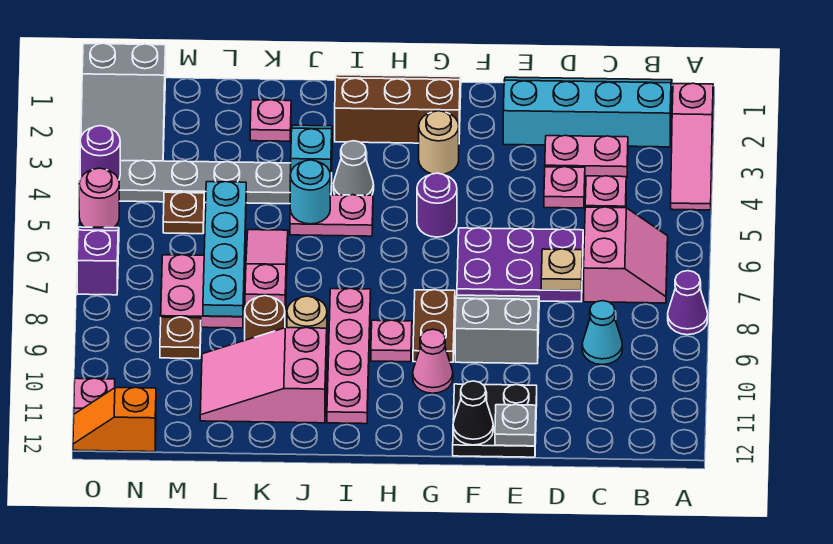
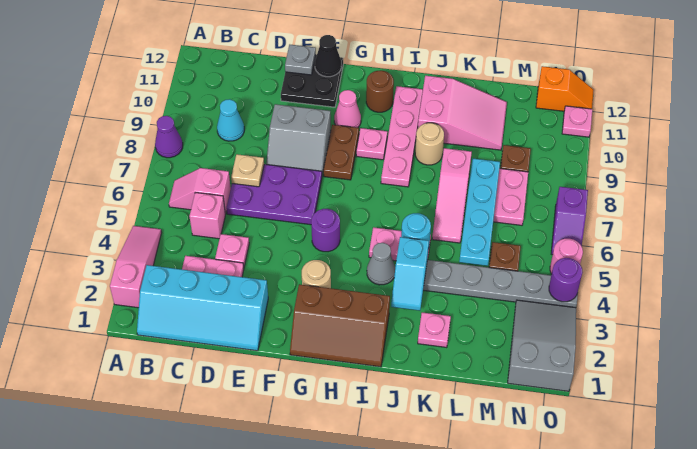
pink slope B6:C7 level 1 top C -> pink slope B6:C6 level 1 top C
brown round brick K9 level 1 -> brown round brick H11 level 1

